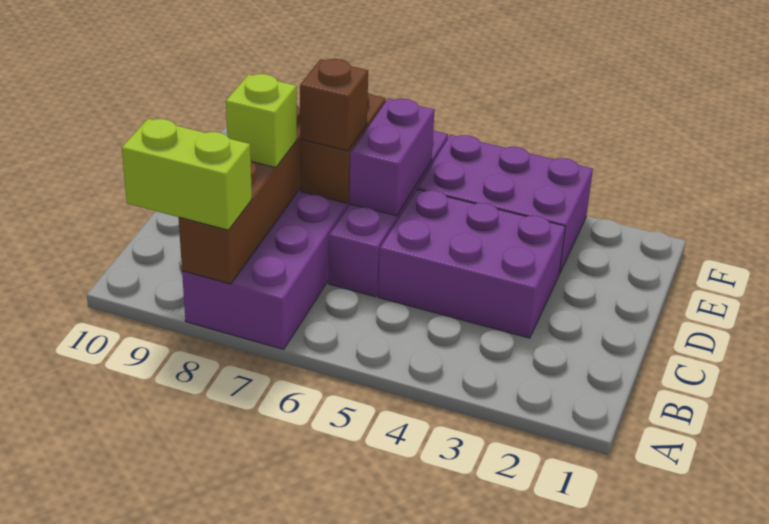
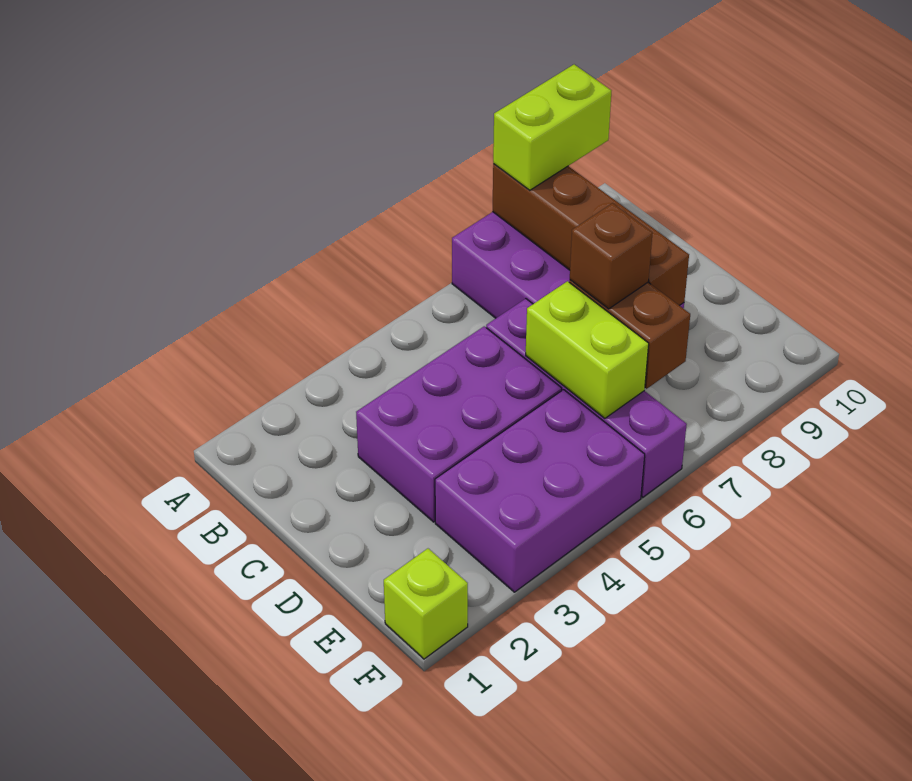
lime brick C8 level 3 -> lime brick F1 level 1
purple brick D6:E6 level 2 -> lime brick D6:E6 level 2

